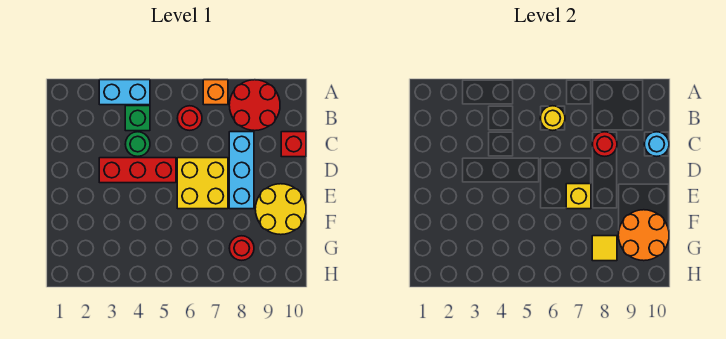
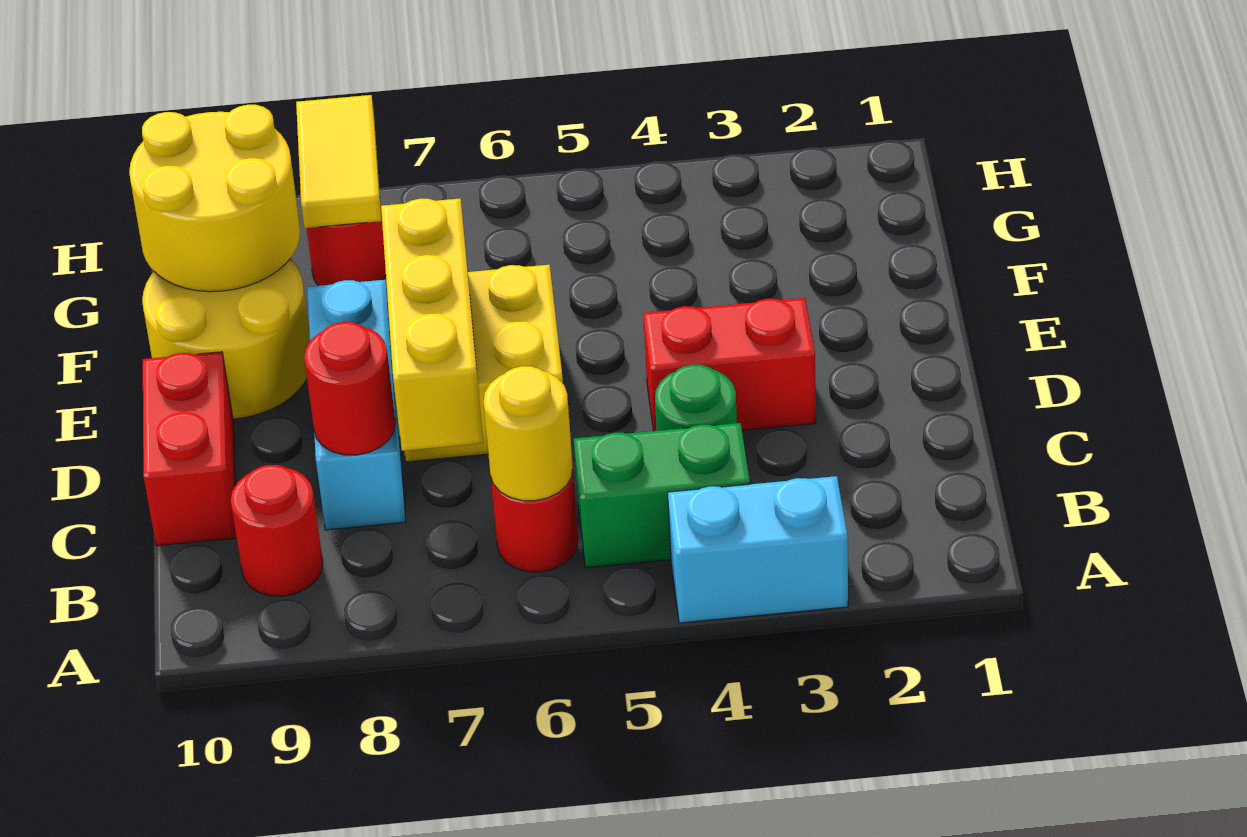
orange brick A7 level 1 -> none
red round brick A8:B9 level 1 -> red round brick B9 level 1
green brick B4 level 1 -> green brick B4:B5 level 1
red brick C10 level 1 -> red brick C10:D10 level 1
cyan round brick C10 level 2 -> none
red brick D3:D5 level 1 -> red brick D3:D4 level 1
yellow brick E7 level 2 -> yellow brick C7:E7 level 2
orange round brick F9:G10 level 2 -> yellow round brick F9:G10 level 2
yellow tile G8 level 2 -> yellow tile G8:H8 level 2

